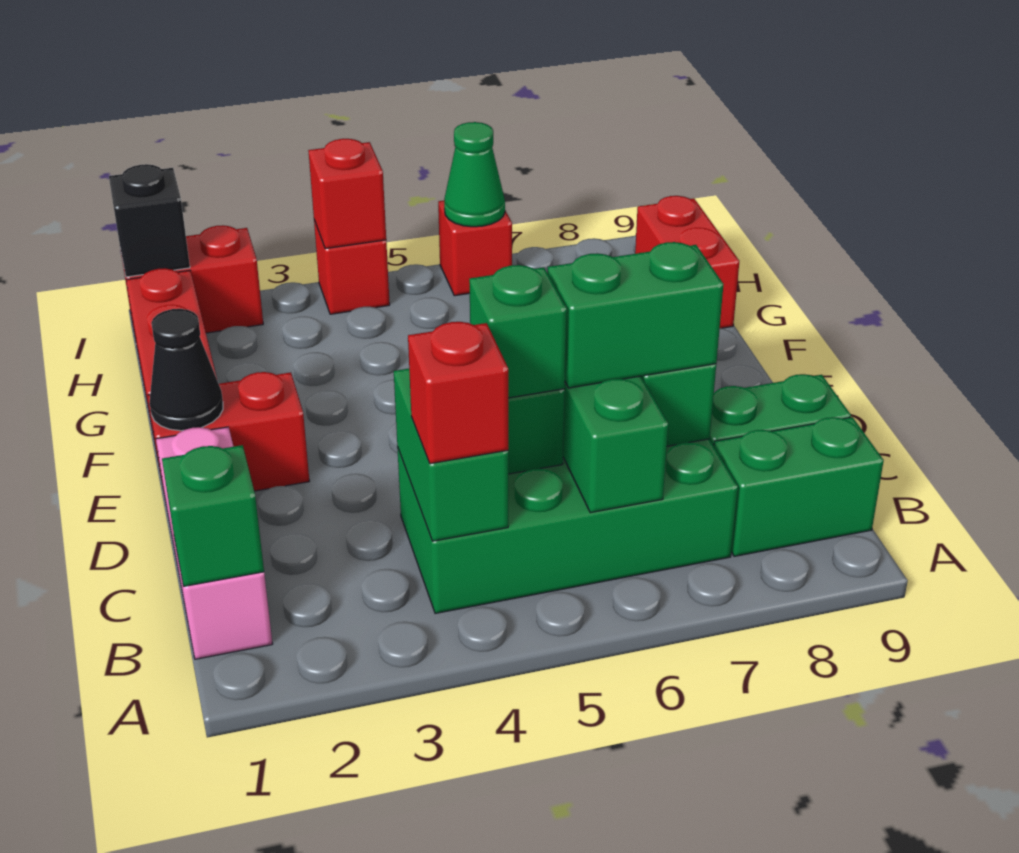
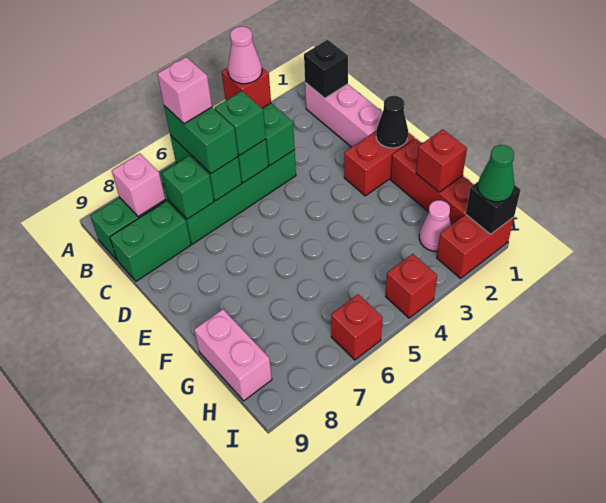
green brick B1 level 2 -> black brick B1 level 2
none -> pink cone B4 level 4
none -> pink brick B6 level 4
none -> pink brick B8 level 2
green brick C6:C7 level 3 -> green brick B6:C6 level 3
red brick G9:H9 level 1 -> pink brick G9:H9 level 1
none -> pink cone H2 level 1
red brick I4 level 2 -> red brick G1 level 2
green cone I6 level 2 -> green cone I1 level 3

